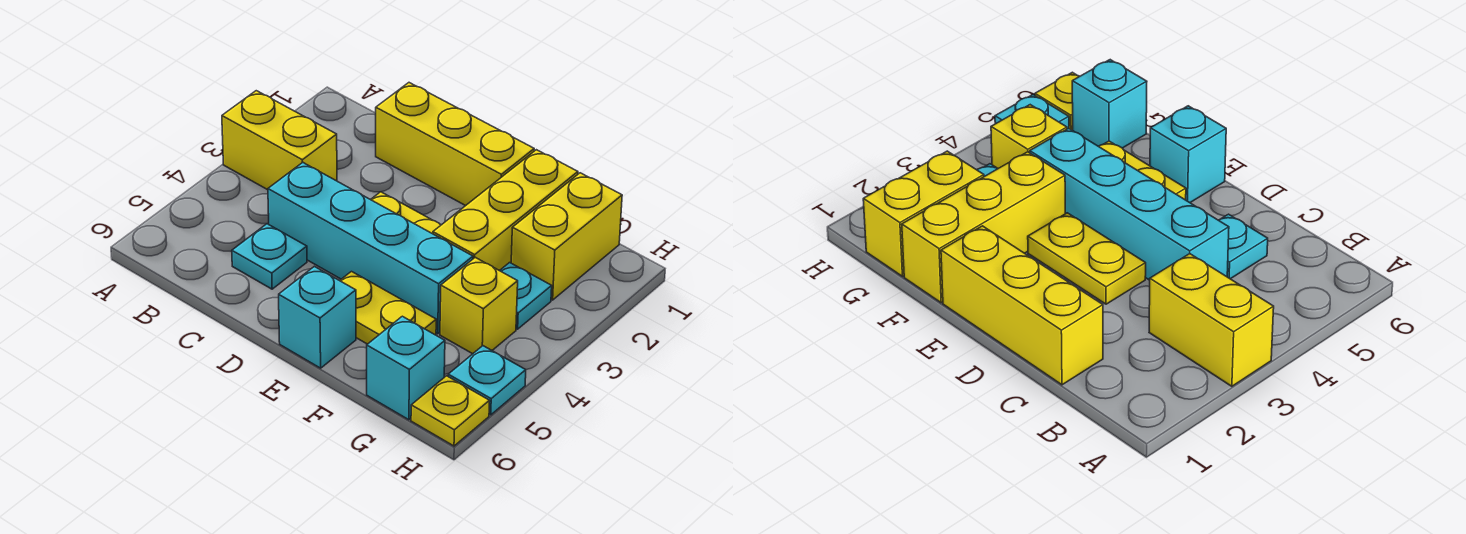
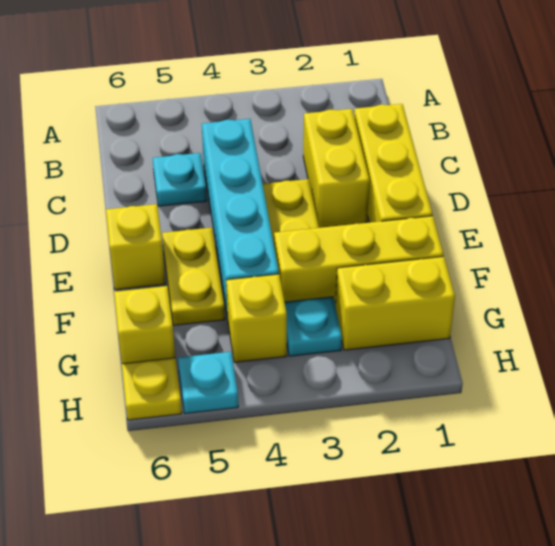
yellow brick A3:B3 level 1 -> yellow brick C2:D2 level 1
cyan brick E6 level 1 -> yellow brick E6 level 1
cyan brick G6 level 1 -> yellow brick G6 level 1

